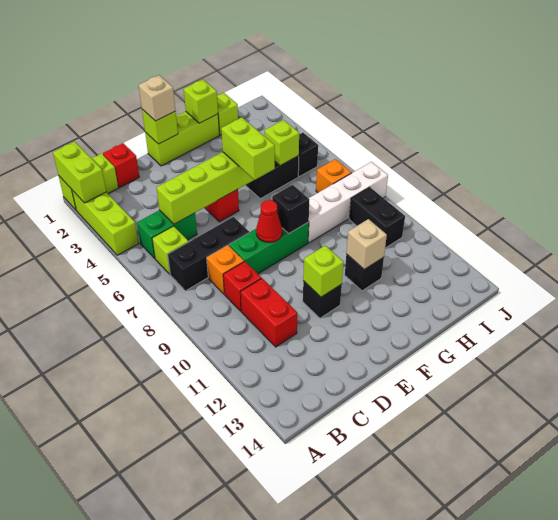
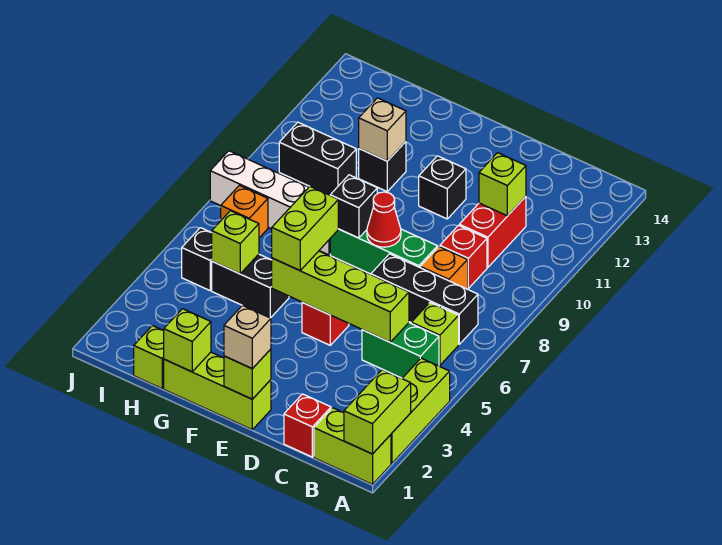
lime brick E11 level 2 -> lime brick C11 level 2
black brick I9:I10 level 1 -> black brick H10:I10 level 1

